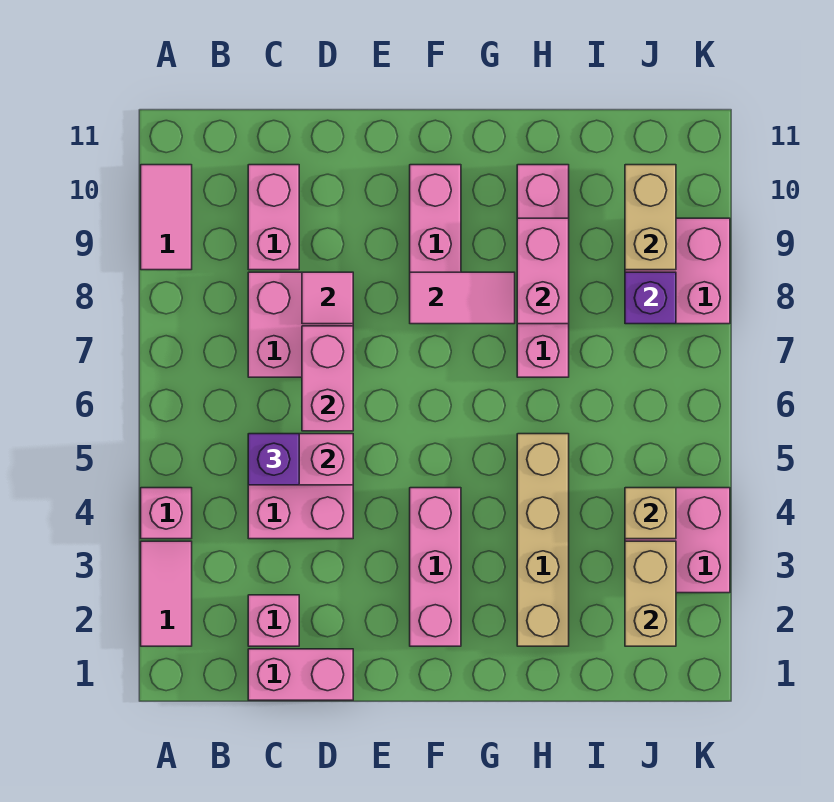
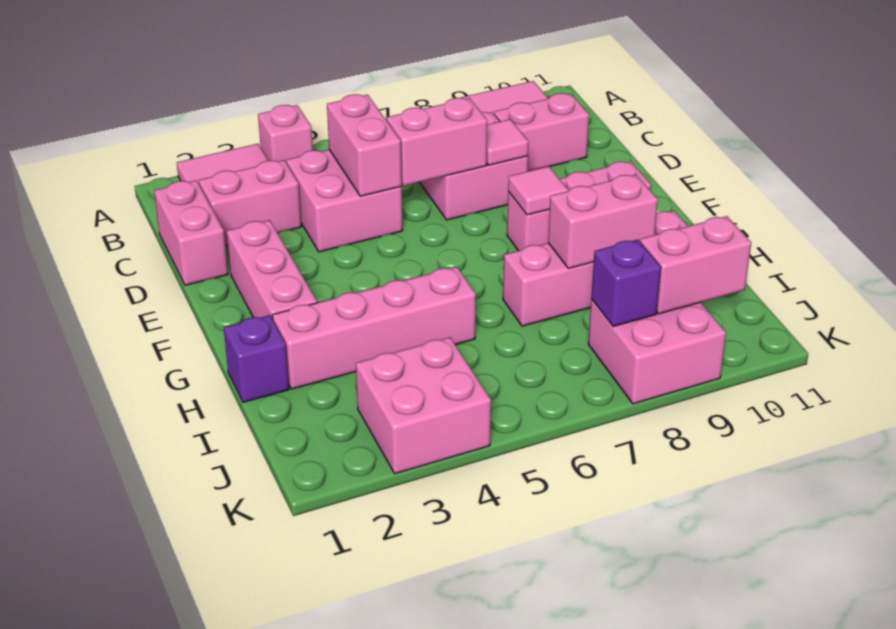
pink brick C2 level 1 -> pink brick C2:C3 level 1
purple brick C5 level 3 -> purple brick H1 level 1
pink brick F2:F4 level 1 -> pink brick E2:G2 level 1
pink tile F8:G8 level 2 -> pink tile F8 level 2
tan brick H2:H5 level 1 -> pink brick H2:H5 level 1
tan brick J2:J3 level 2 -> none
tan brick J4 level 2 -> none
tan brick J9:J10 level 2 -> pink brick J9:J10 level 2

